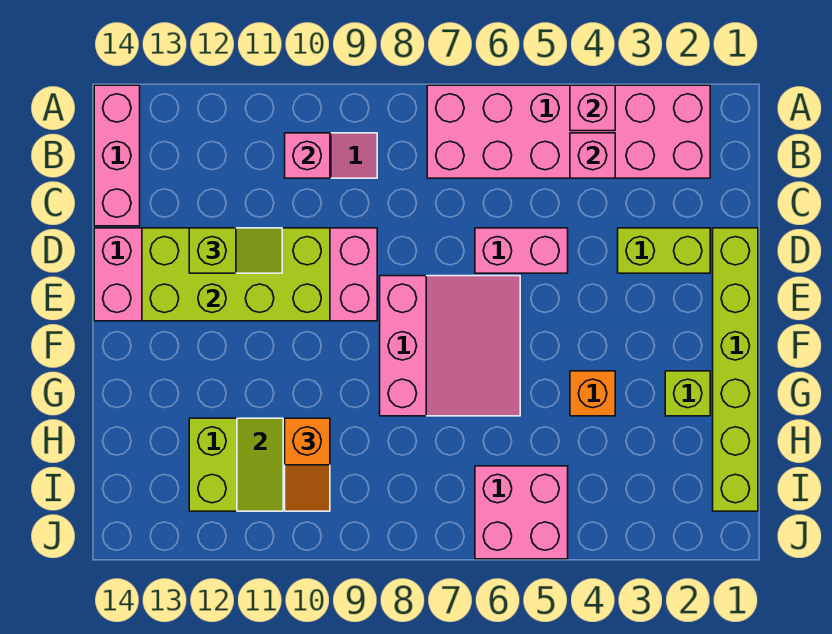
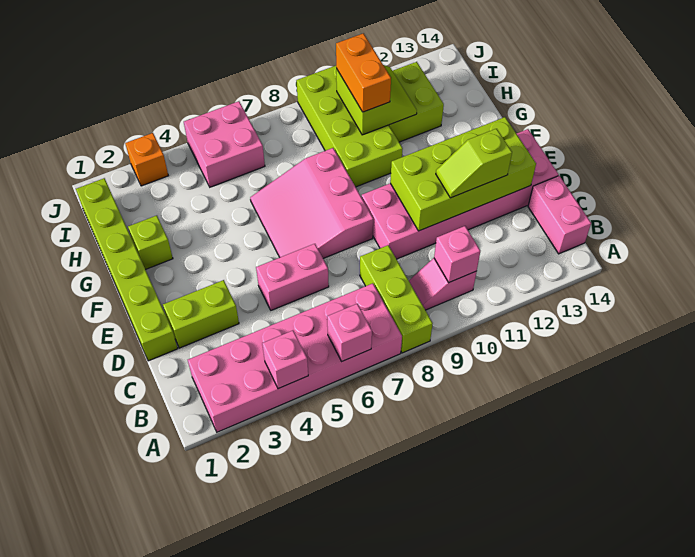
none -> lime brick A8:C8 level 1
pink brick A14:C14 level 1 -> pink brick B14:C14 level 1
pink brick B4 level 2 -> pink brick A6 level 2
orange brick G4 level 1 -> orange brick J3 level 1
none -> lime brick G9:J10 level 1
orange slope H10:I10 level 3 top H -> orange brick H10:I10 level 3

